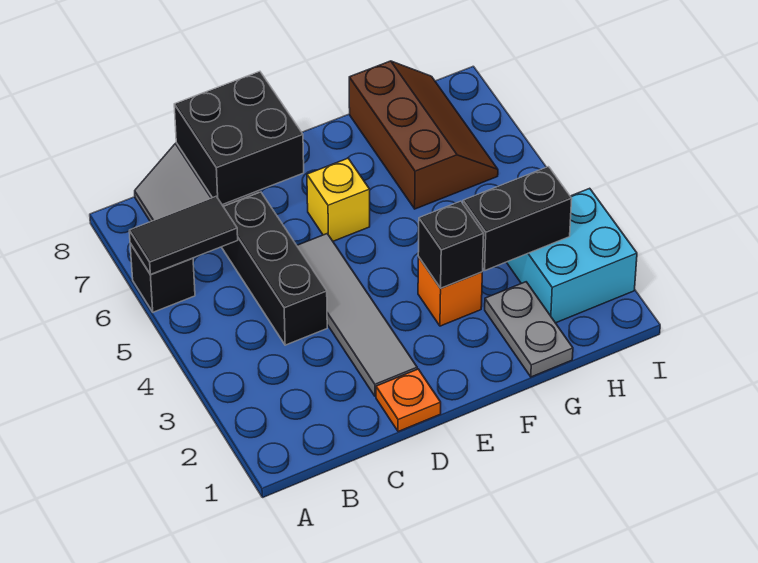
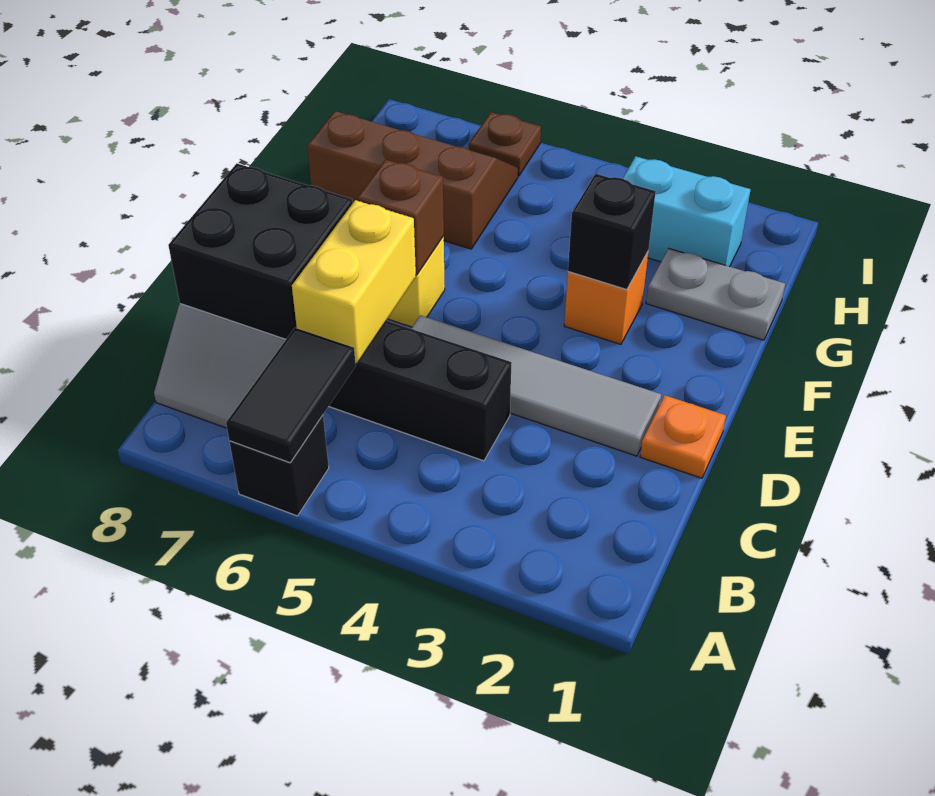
none -> yellow brick C6:D6 level 2
none -> brown brick E6 level 2
black brick G3:H3 level 2 -> none
cyan brick H2:I3 level 1 -> cyan brick H2:H3 level 1
none -> brown plate I6 level 1

